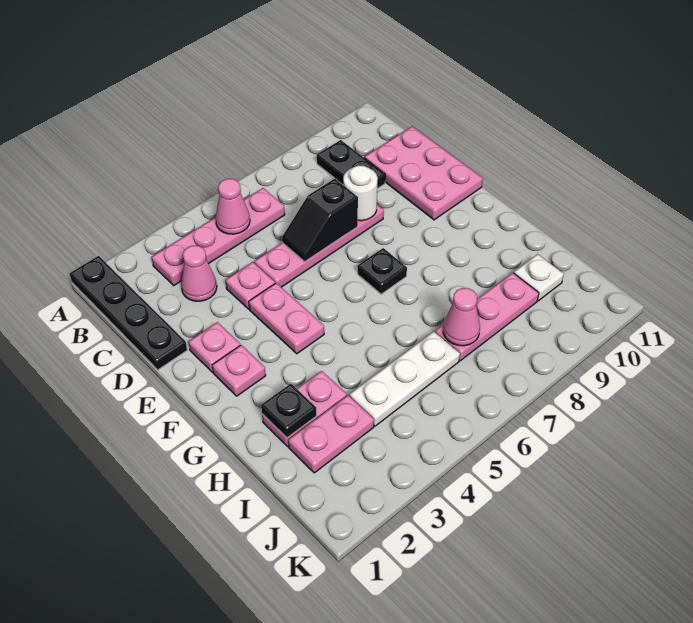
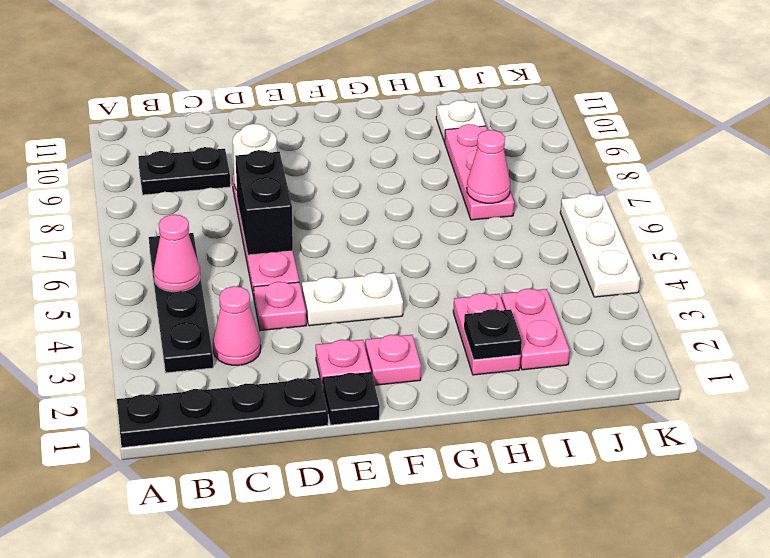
pink plate B3:B6 level 1 -> black plate B3:B6 level 1
pink plate C10:E11 level 1 -> none
black slope D6:D7 level 2 top 7 -> black brick D6:D7 level 2
pink plate E4:F4 level 1 -> white plate E4:F4 level 1
black plate F7 level 1 -> black plate E1 level 1
white plate I4:I6 level 1 -> white plate K4:K6 level 1

